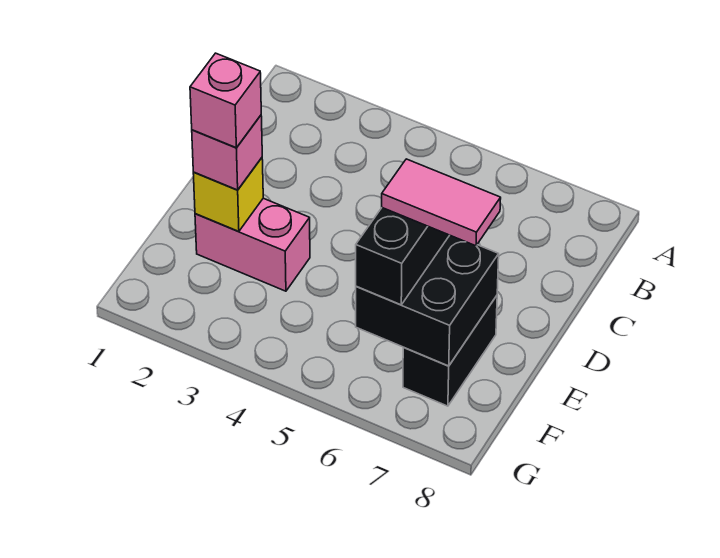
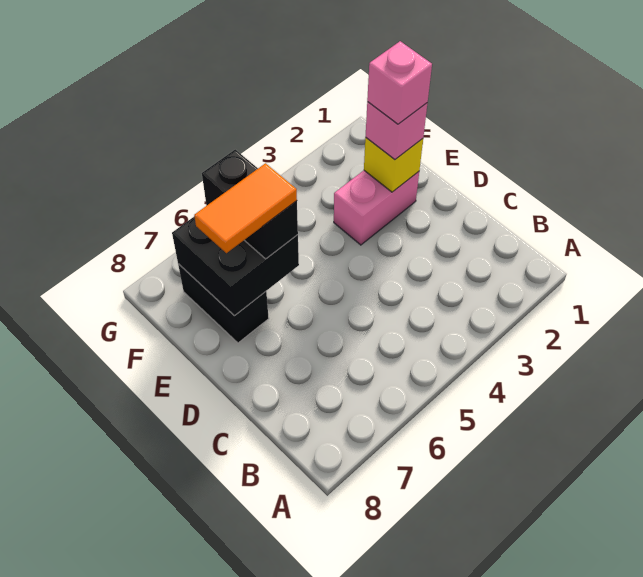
pink tile E6:E7 level 4 -> orange tile E6:E7 level 4

